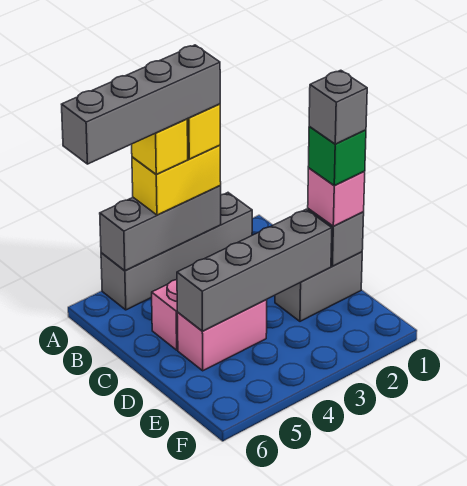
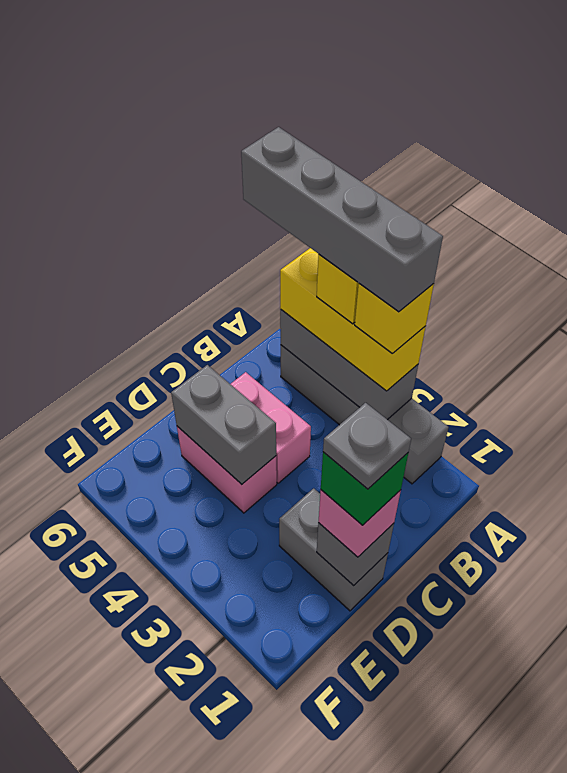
yellow brick A3:A4 level 3 -> yellow brick A3:A5 level 3
grey brick D1 level 5 -> grey plate D1 level 5
grey brick D2:D5 level 2 -> grey brick D4:D5 level 2

